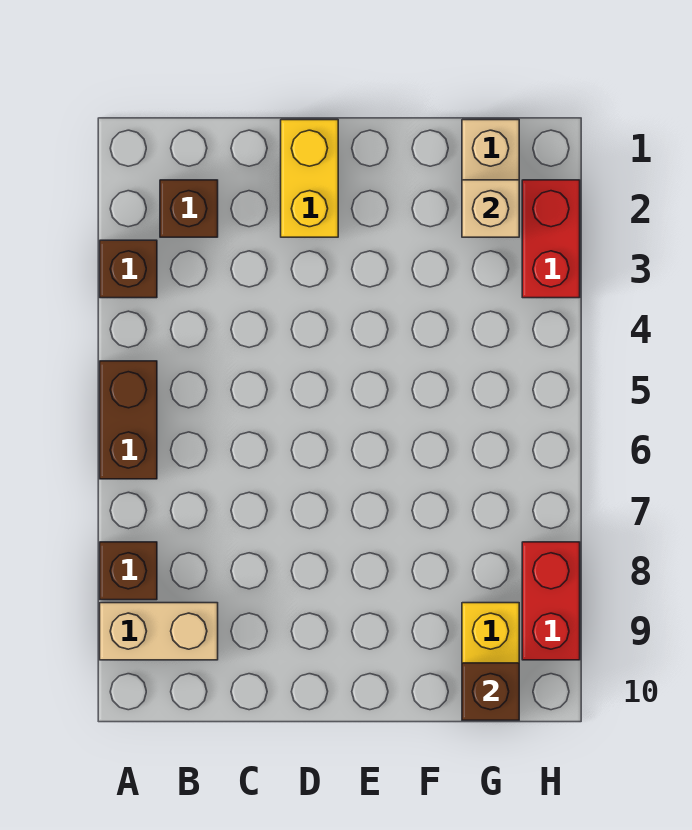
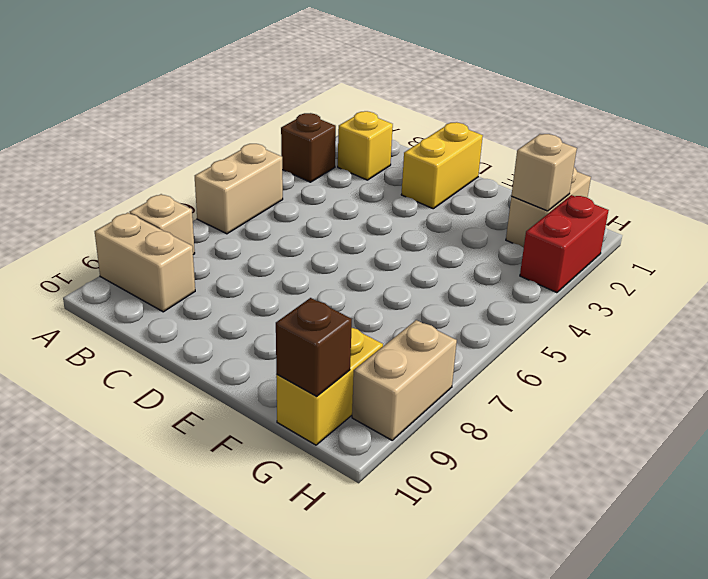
brown brick A5:A6 level 1 -> tan brick A5:A6 level 1
brown brick A8 level 1 -> tan brick A8 level 1
brown brick B2 level 1 -> yellow brick B2 level 1
red brick H8:H9 level 1 -> tan brick H8:H9 level 1

